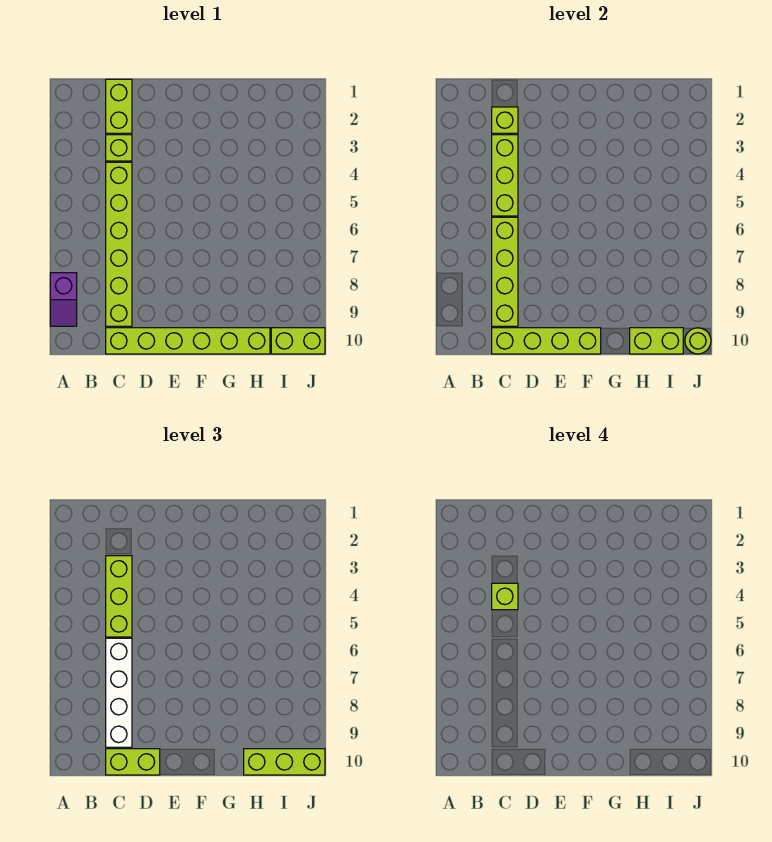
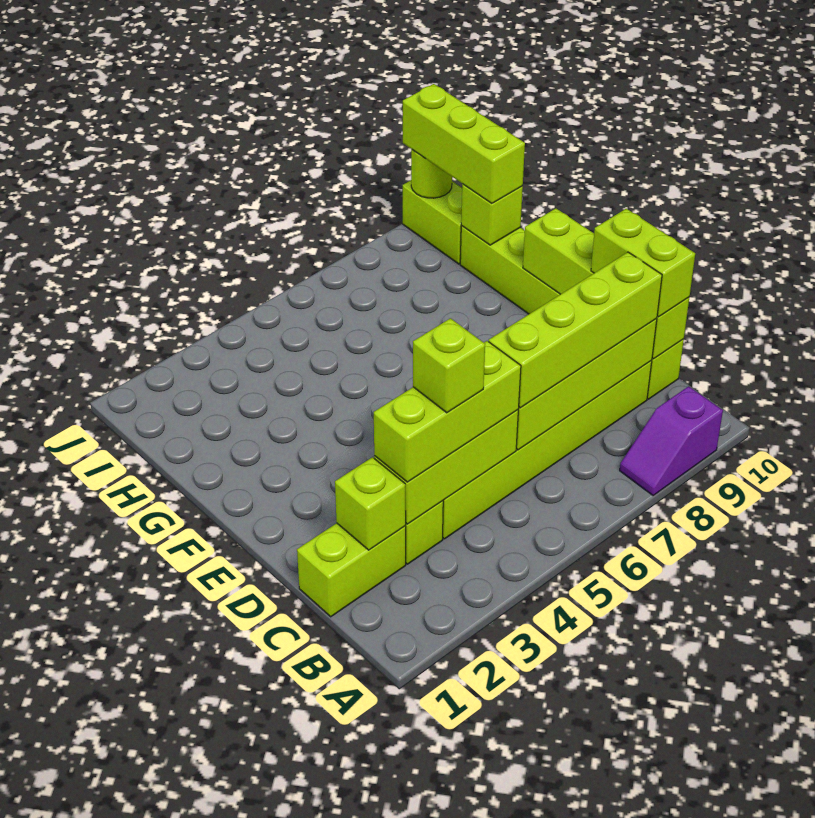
purple slope A8:A9 level 1 top 8 -> purple slope A8:A9 level 1 top 9
white brick C6:C9 level 3 -> lime brick C6:C9 level 3
lime brick H10:I10 level 2 -> lime brick H10 level 2

